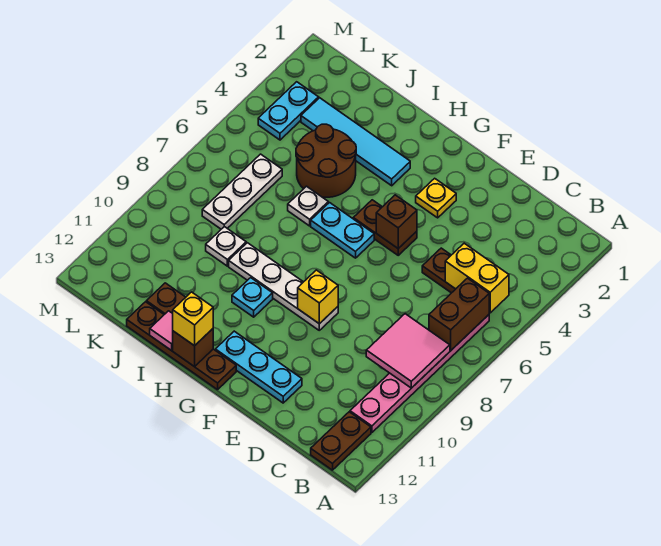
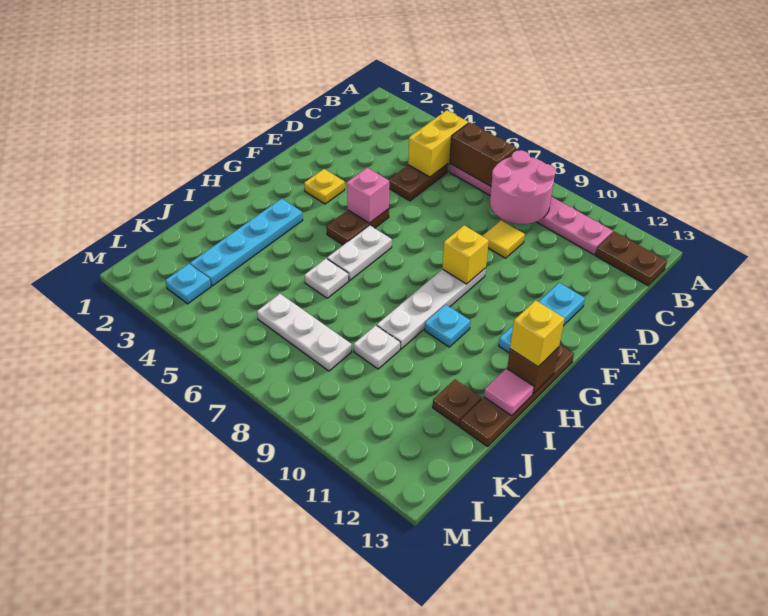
pink tile B8:C9 level 2 -> pink round brick B8:C9 level 2
none -> yellow tile D9 level 1
brown brick F5 level 2 -> pink brick F5 level 2
cyan plate G6:H6 level 1 -> white plate G6:H6 level 1
cyan tile H3:K3 level 1 -> cyan plate H3:K3 level 1
brown round brick I4:J5 level 1 -> none
cyan plate L3:L4 level 1 -> cyan plate L3 level 1

